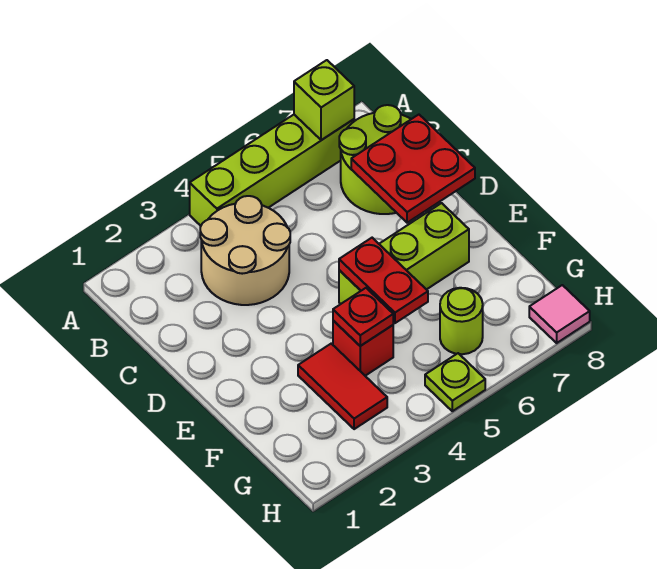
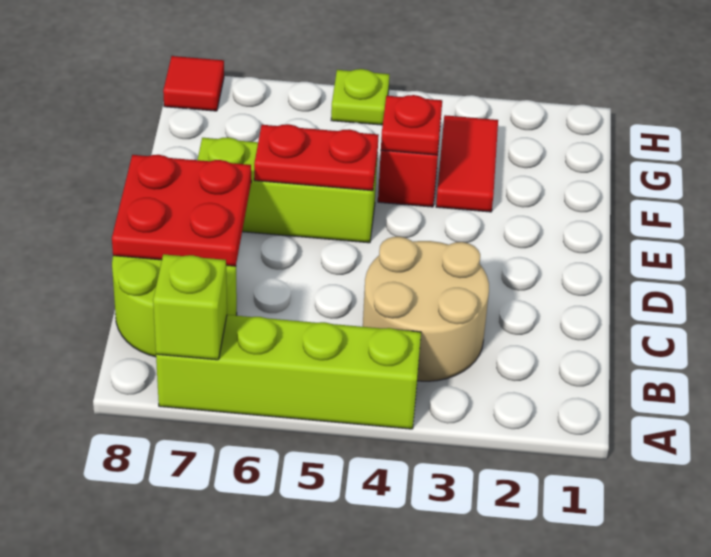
red plate E5:F5 level 2 -> red plate E5:E6 level 2
lime round brick G6 level 1 -> none
pink tile H8 level 1 -> red tile H8 level 1

